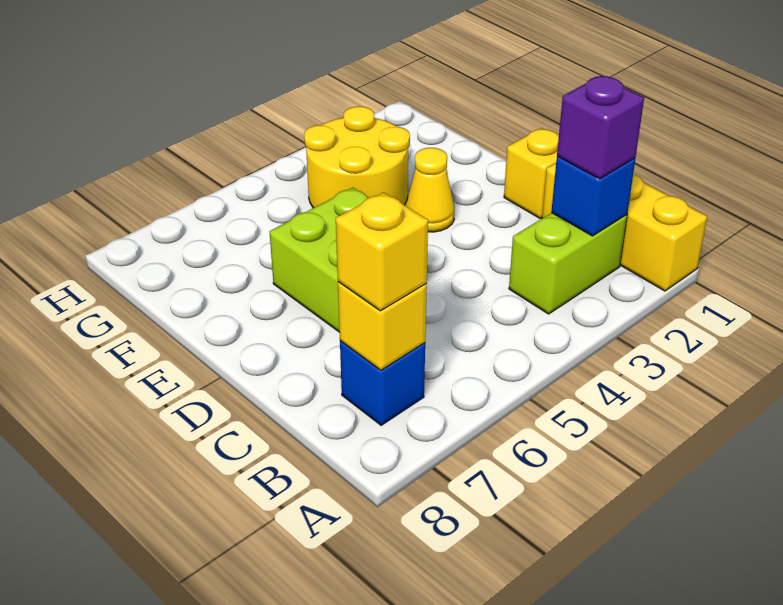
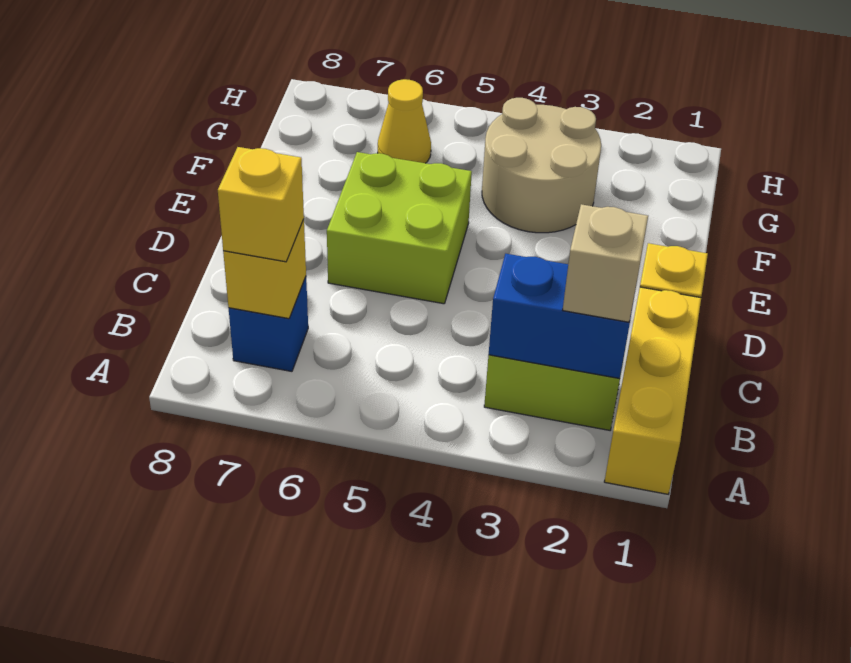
blue brick B2 level 2 -> blue brick B2:B3 level 2
purple brick B2 level 3 -> tan brick B2 level 3
yellow cone E3 level 1 -> yellow cone G6 level 1
yellow round brick F3:G4 level 1 -> tan round brick F3:G4 level 1

